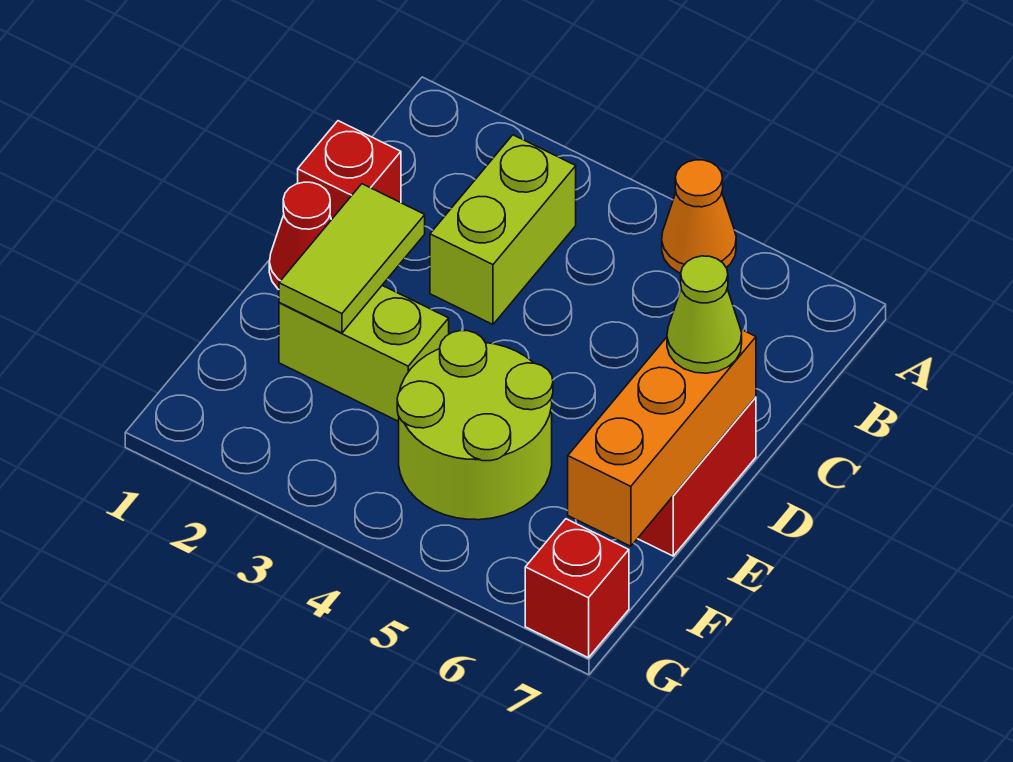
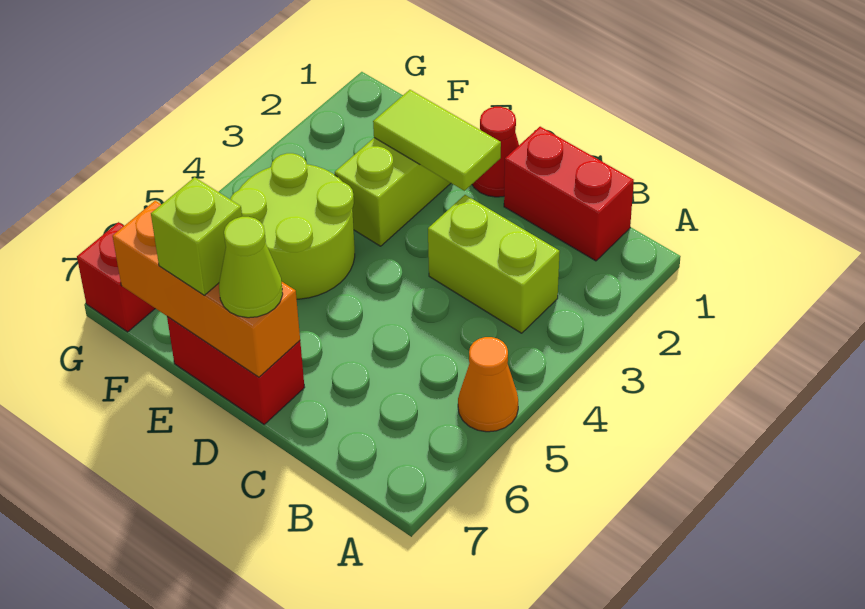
red brick C1 level 1 -> red brick B1:C1 level 1
none -> lime brick E7 level 3

